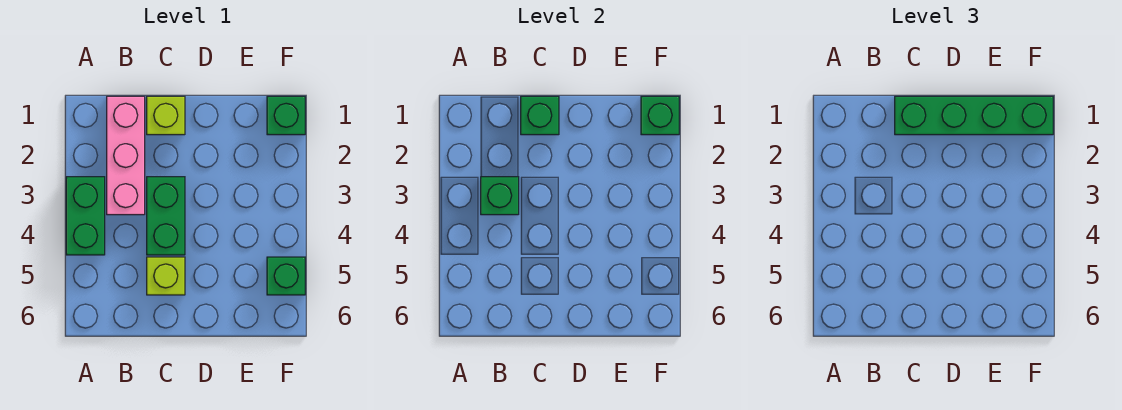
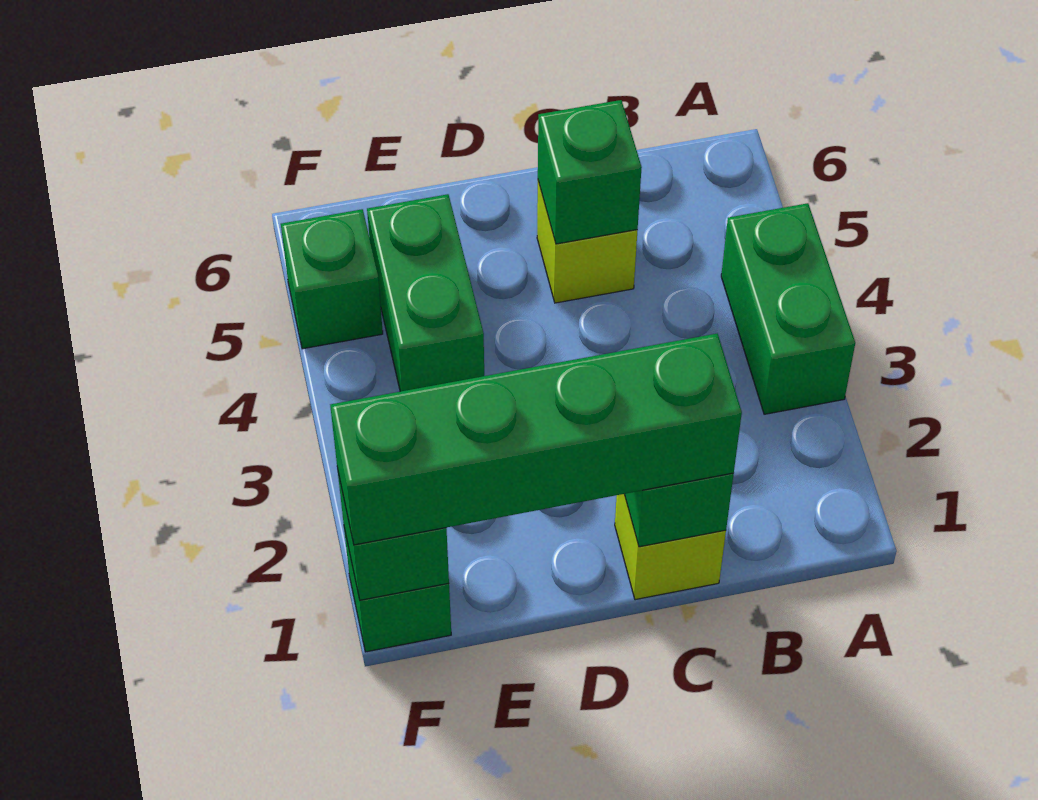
pink brick B1:B3 level 1 -> none
green brick B3 level 2 -> green brick C5 level 2
green brick C3:C4 level 1 -> green brick E4:E5 level 1

